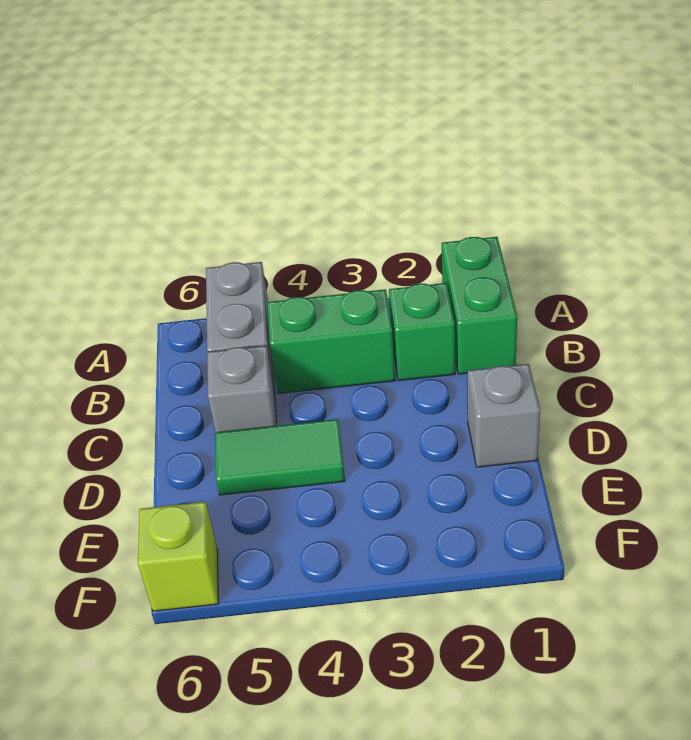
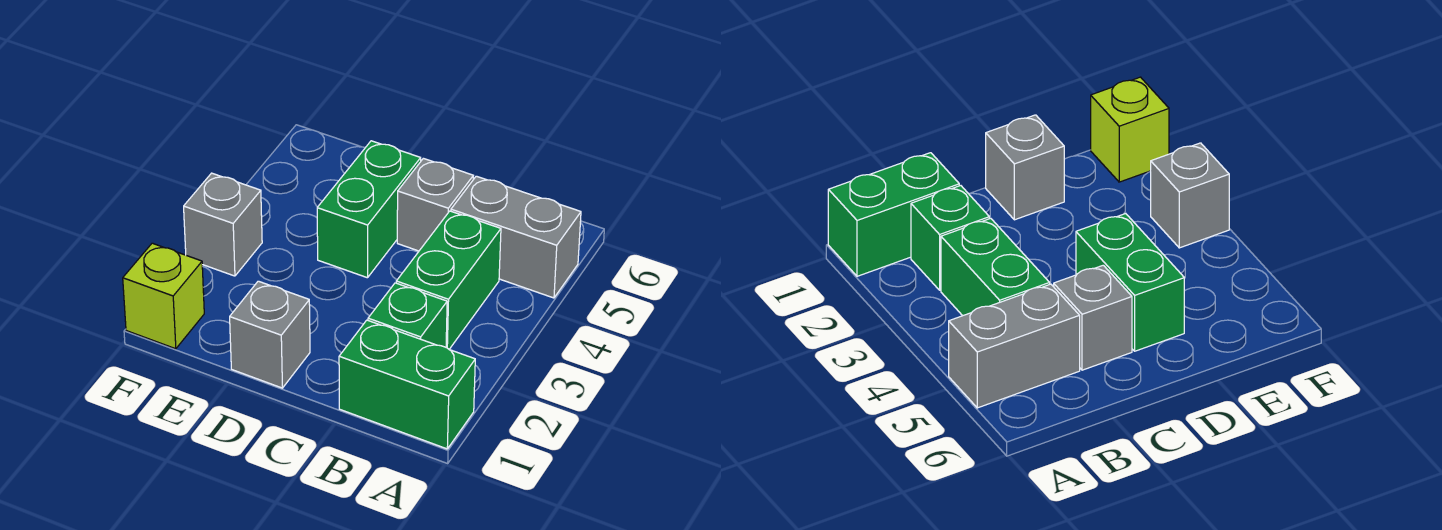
green tile D4:D5 level 1 -> green brick D4:D5 level 1
none -> grey brick F3 level 1
lime brick F6 level 1 -> lime brick F1 level 1

